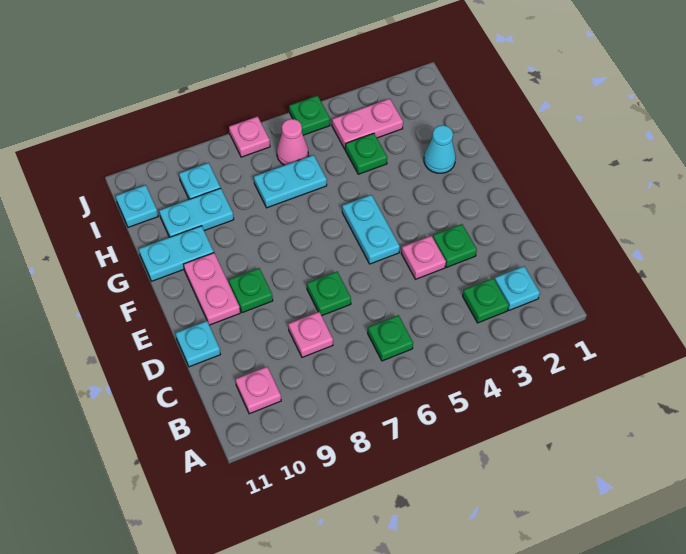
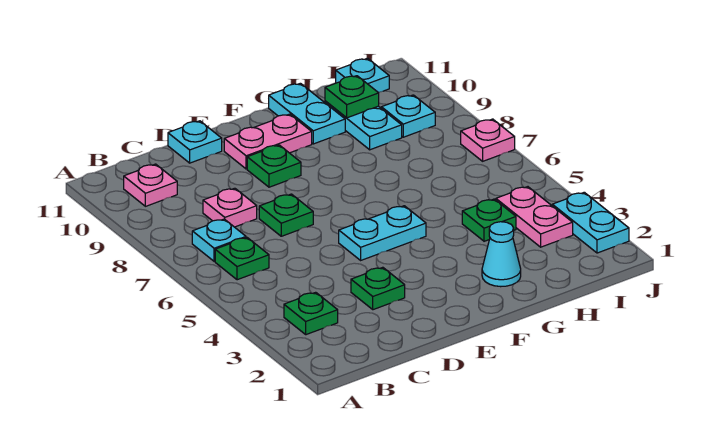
cyan plate B2 level 1 -> cyan plate B7 level 1
pink plate D4 level 1 -> none
cyan plate H6:H7 level 1 -> cyan plate J2:J3 level 1
pink cone I6 level 1 -> none
green plate J5 level 1 -> green plate H10 level 2

